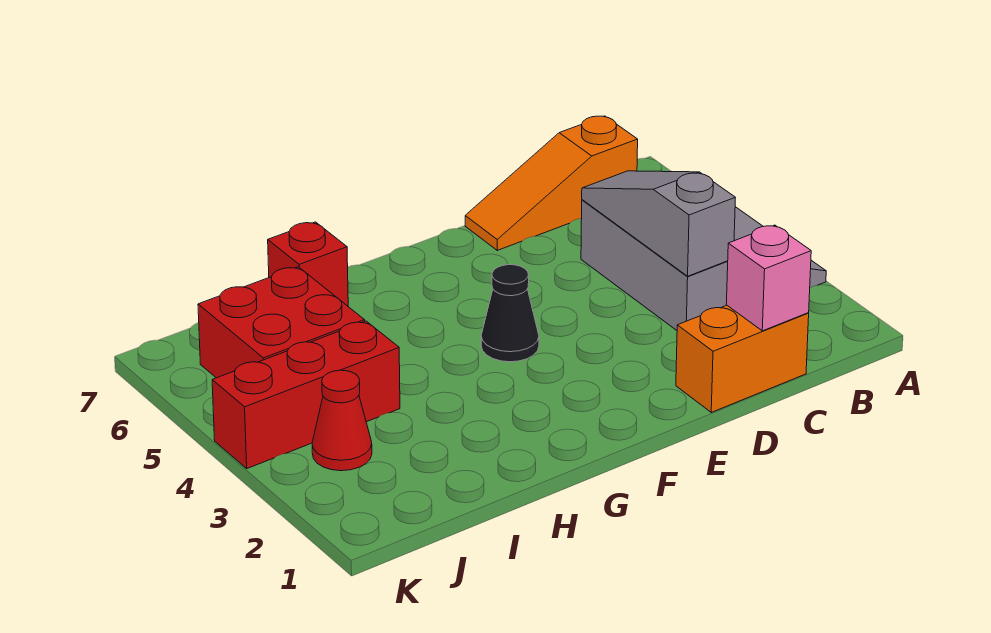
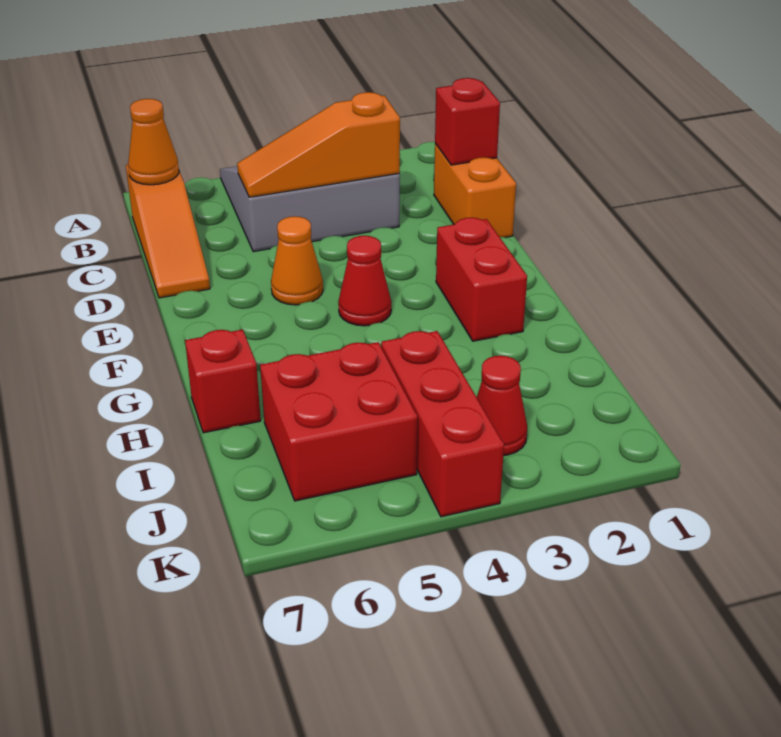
none -> orange cone B7 level 2
pink brick C1 level 2 -> red brick C1 level 2
grey slope C3:C5 level 2 top 3 -> orange slope C3:C5 level 2 top 3
none -> orange cone E5 level 1
none -> red brick F2:G2 level 1
black cone F4 level 1 -> red cone F4 level 1

